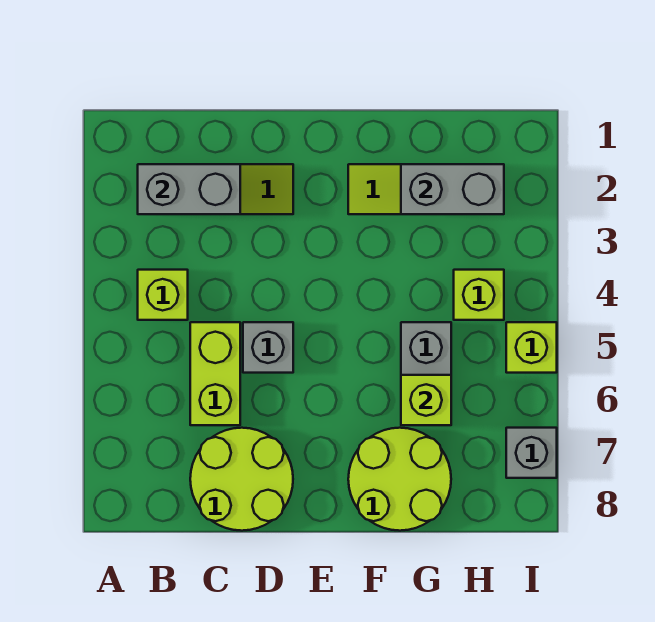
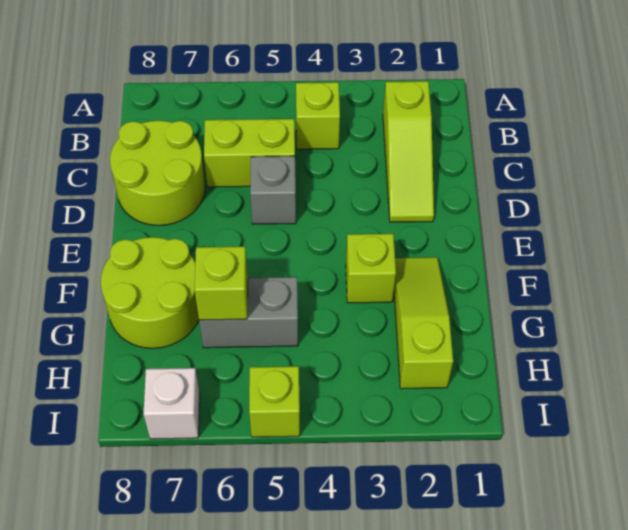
grey brick B2:C2 level 2 -> none
grey brick G2:H2 level 2 -> none
lime brick H4 level 1 -> lime brick F3 level 1
grey brick I7 level 1 -> white brick I7 level 1

